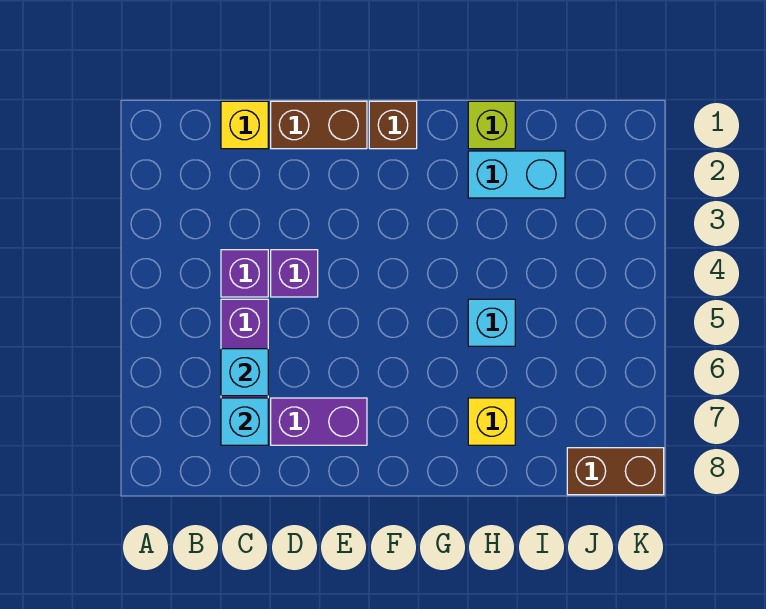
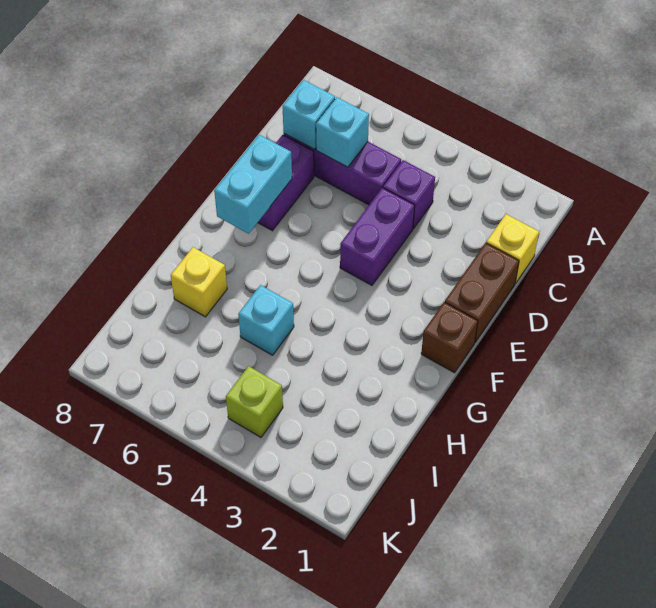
purple brick D4 level 1 -> purple brick D4:E4 level 1
lime brick H1 level 1 -> lime brick J4 level 1
cyan brick H2:I2 level 1 -> cyan brick E7:F7 level 2
brown brick J8:K8 level 1 -> none

